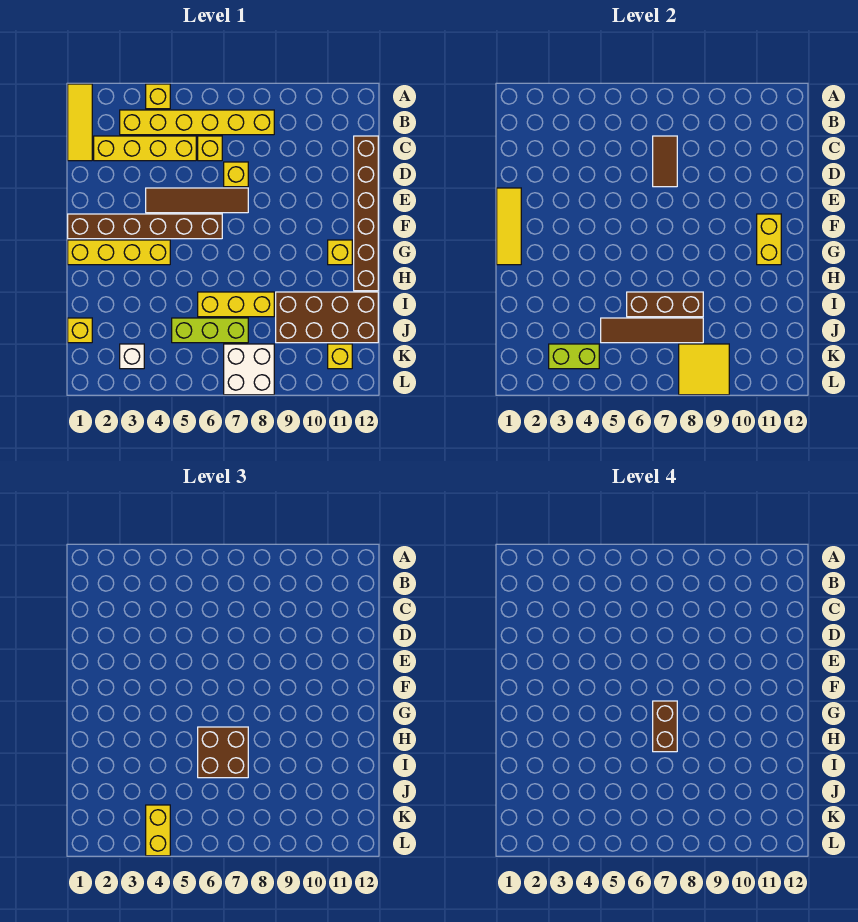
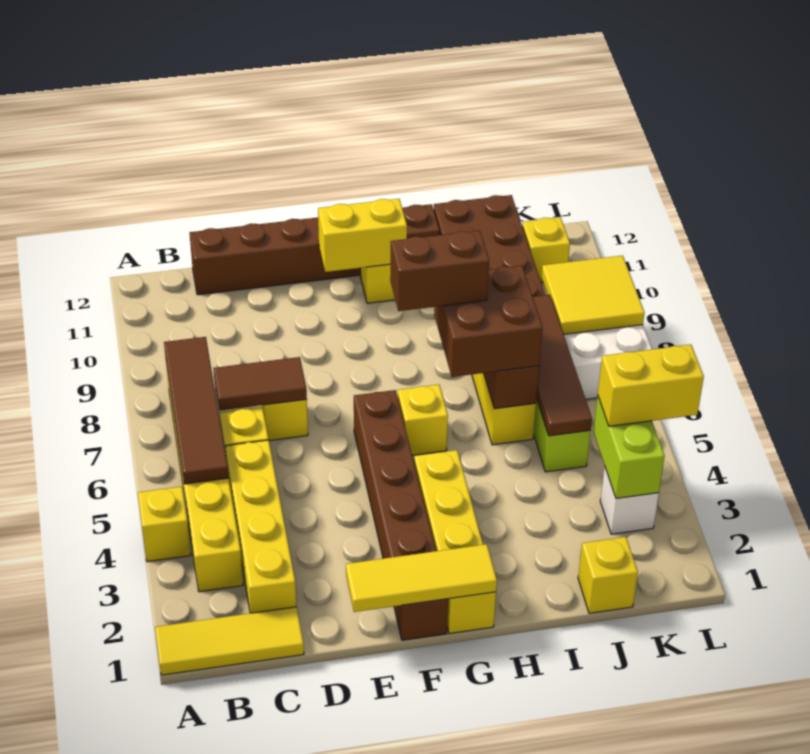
brown tile E4:E7 level 1 -> brown tile B5:B8 level 2
none -> yellow brick G6 level 1

